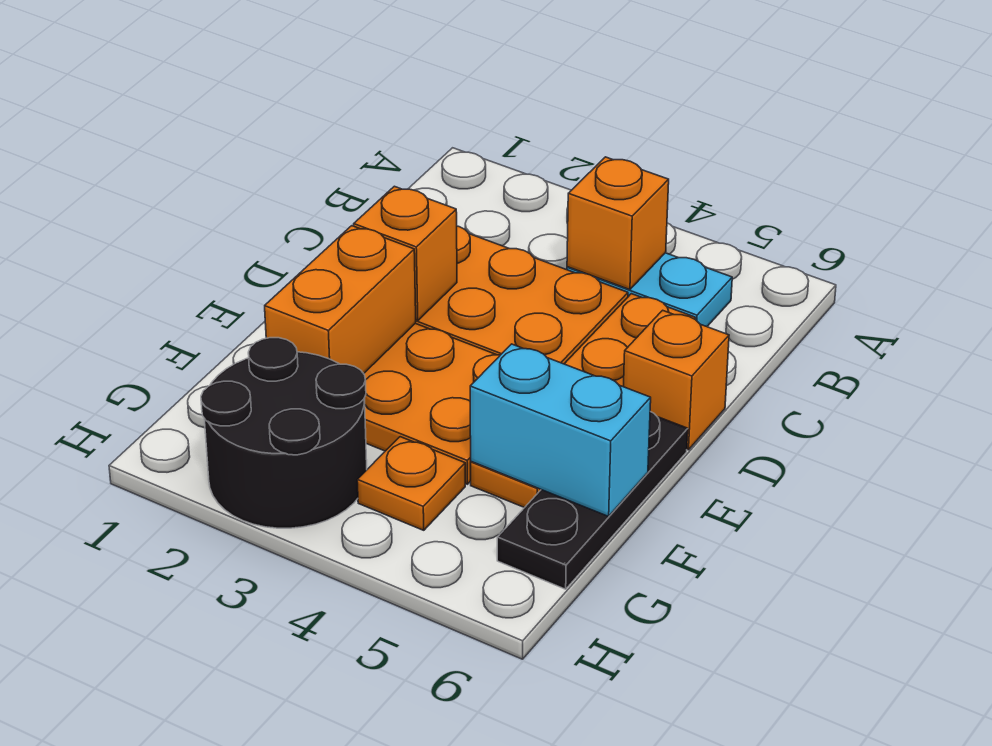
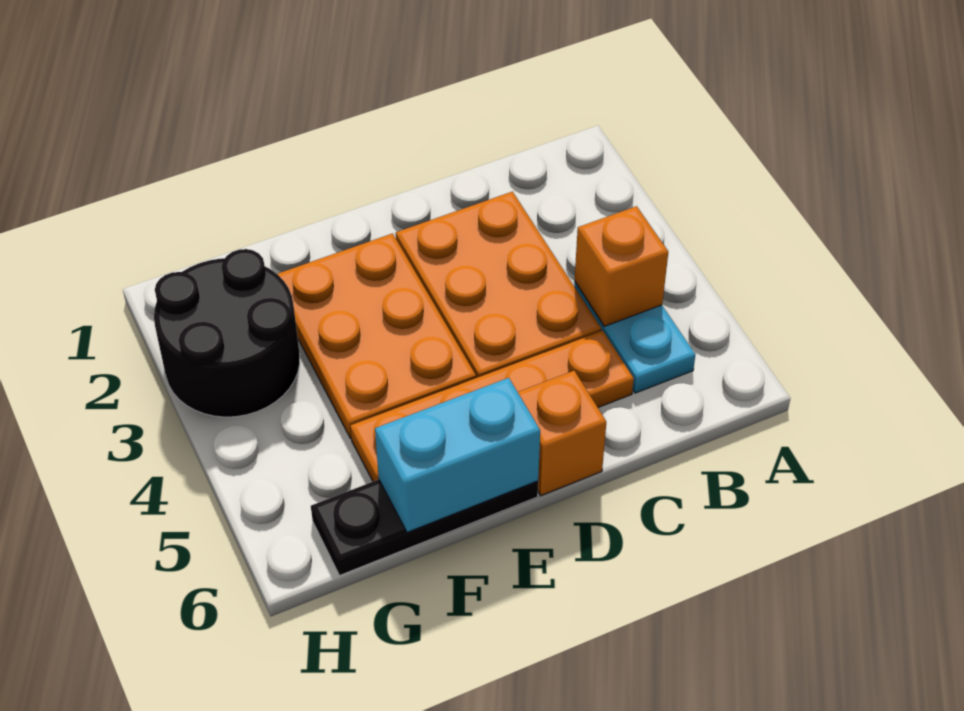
orange brick D2 level 2 -> none
orange brick E2:F2 level 2 -> none
cyan brick F5:F6 level 2 -> cyan brick E6:F6 level 2
orange plate G4 level 1 -> none

